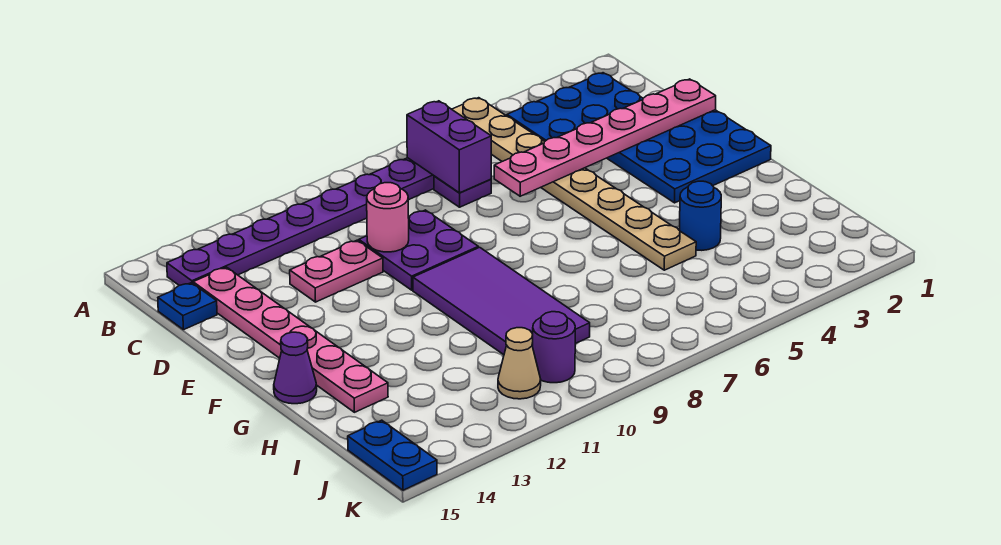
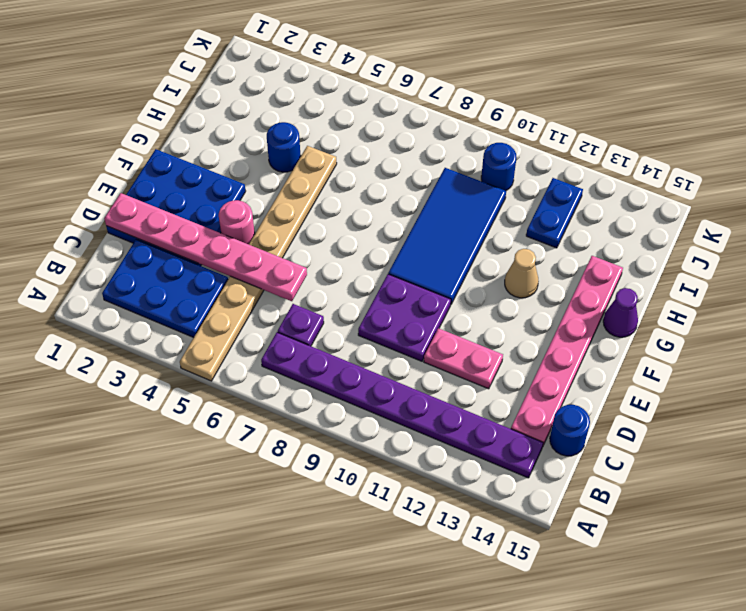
purple brick B7:C7 level 2 -> none
blue plate C15 level 1 -> blue round brick C15 level 1
pink round brick D10 level 2 -> pink round brick E4 level 1
purple tile F9:I10 level 1 -> blue tile F9:I10 level 1
purple round brick J10 level 1 -> blue round brick J10 level 1
tan cone J11 level 1 -> tan cone G12 level 1
blue plate J15:K15 level 1 -> blue plate I12:J12 level 1

